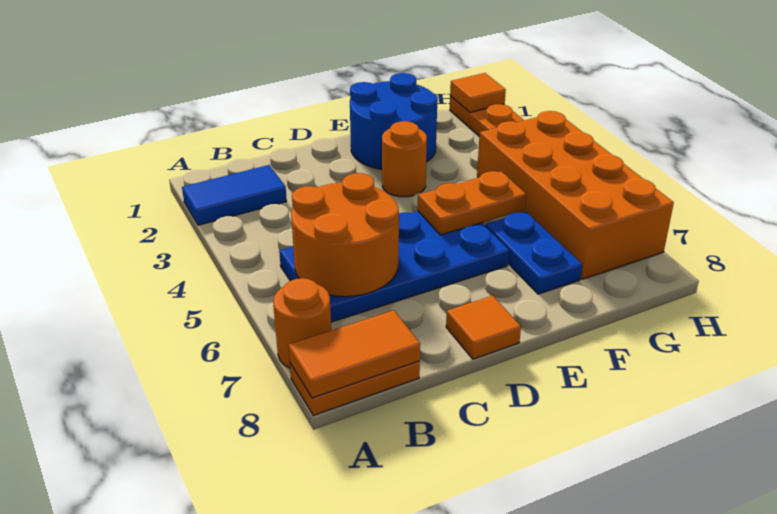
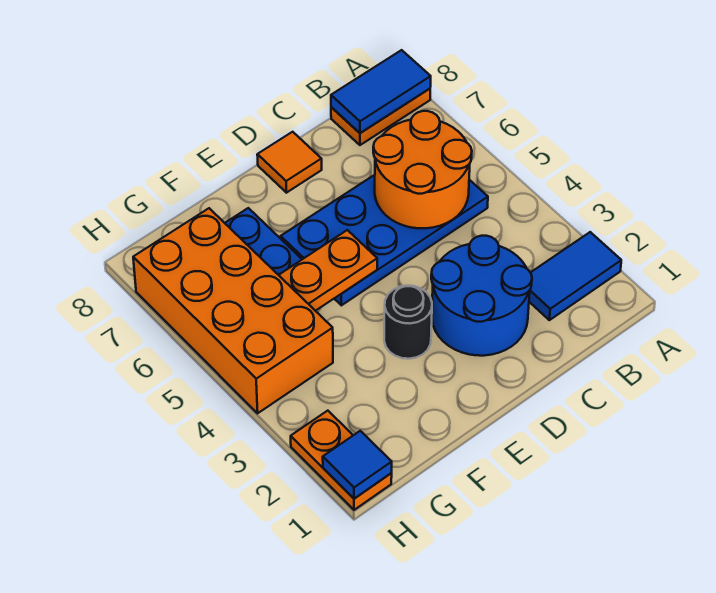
orange round brick A7 level 1 -> none
orange tile A8:B8 level 2 -> blue tile A8:B8 level 2
blue round brick E1:F2 level 1 -> blue round brick C2:D3 level 1
orange round brick E3 level 1 -> black round brick E3 level 1
orange tile H1 level 2 -> blue tile H1 level 2

